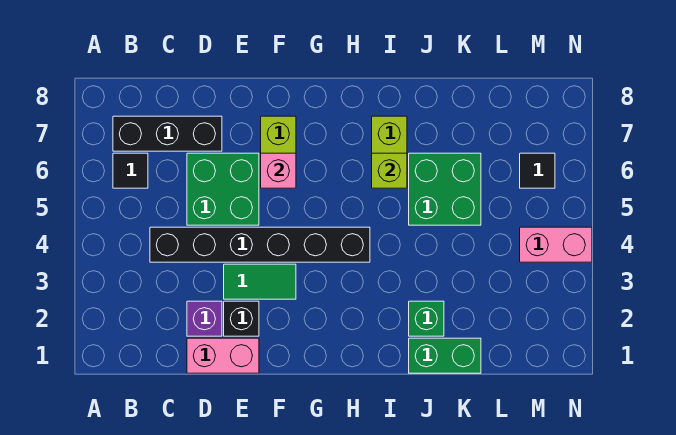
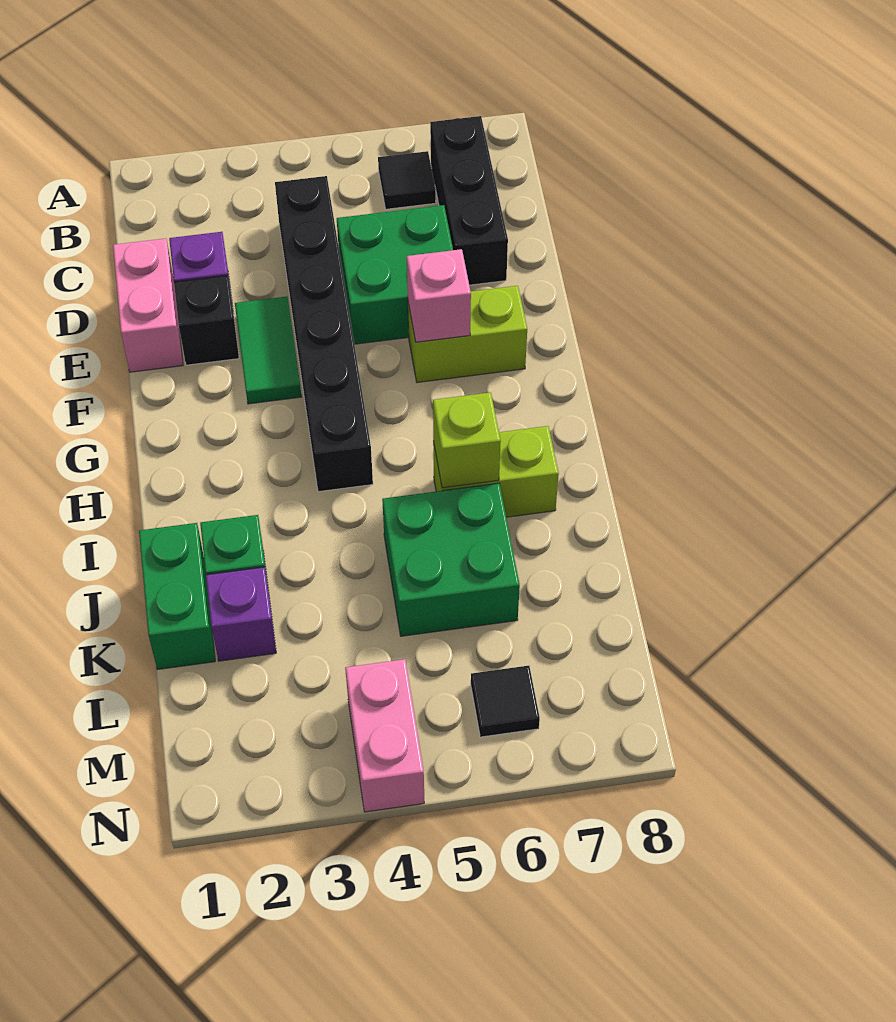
none -> purple brick K2 level 1

